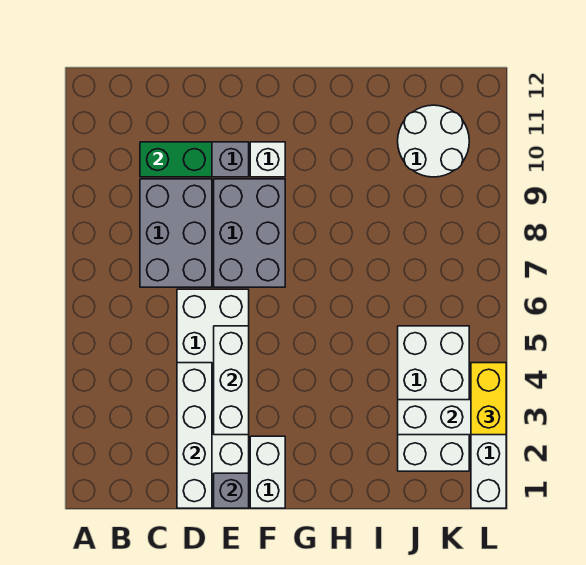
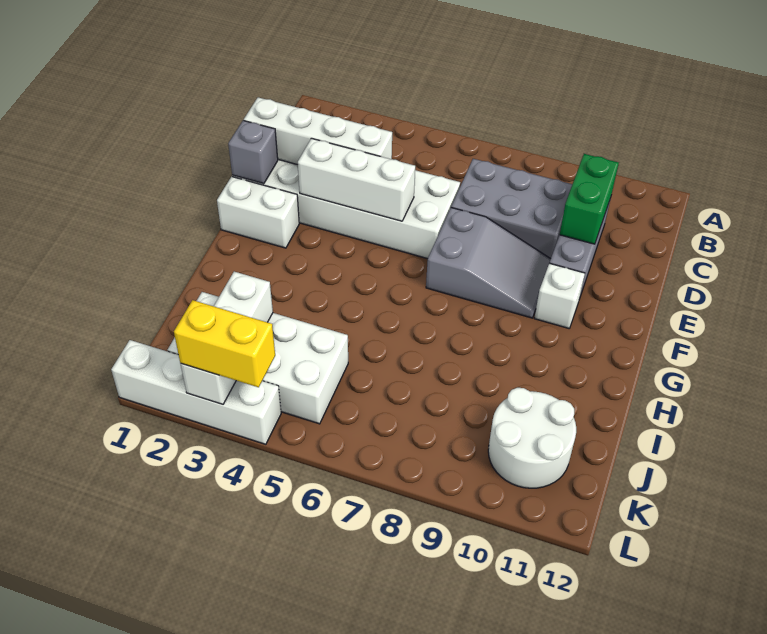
grey brick E7:F9 level 1 -> grey slope E7:F9 level 1 top 7

